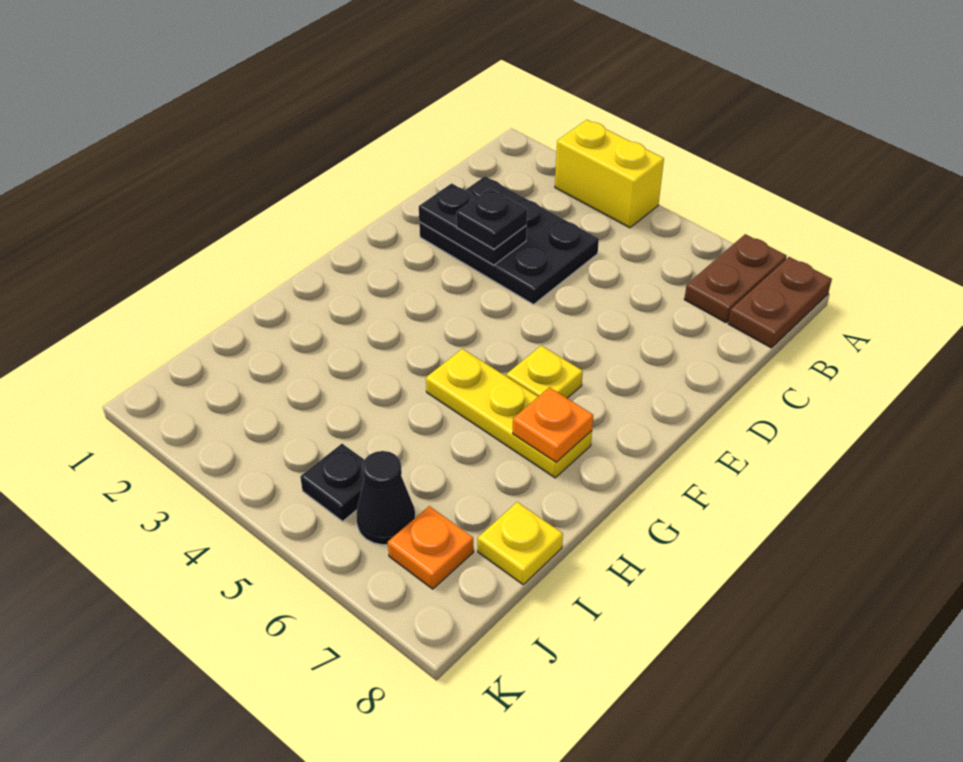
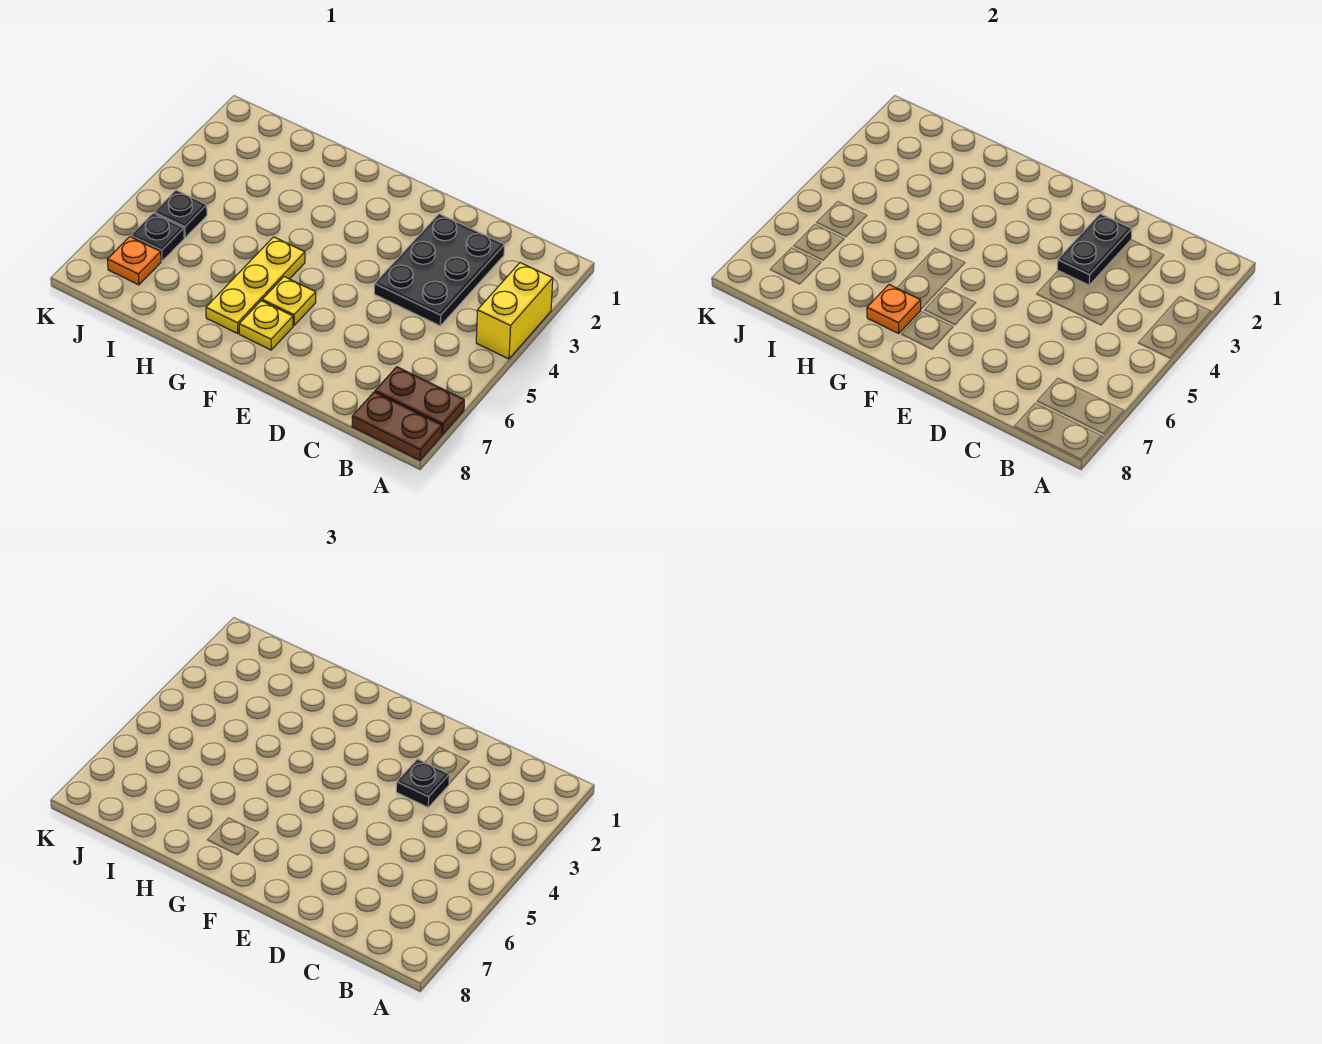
yellow plate I8 level 1 -> yellow plate F7 level 1
black cone J6 level 1 -> black plate J6 level 1

